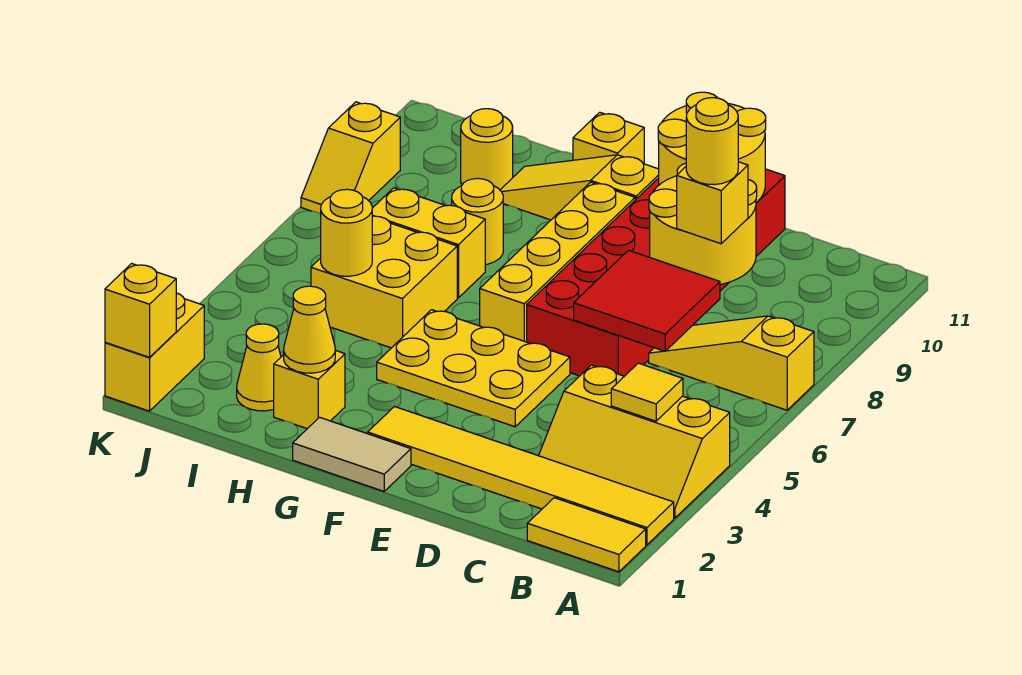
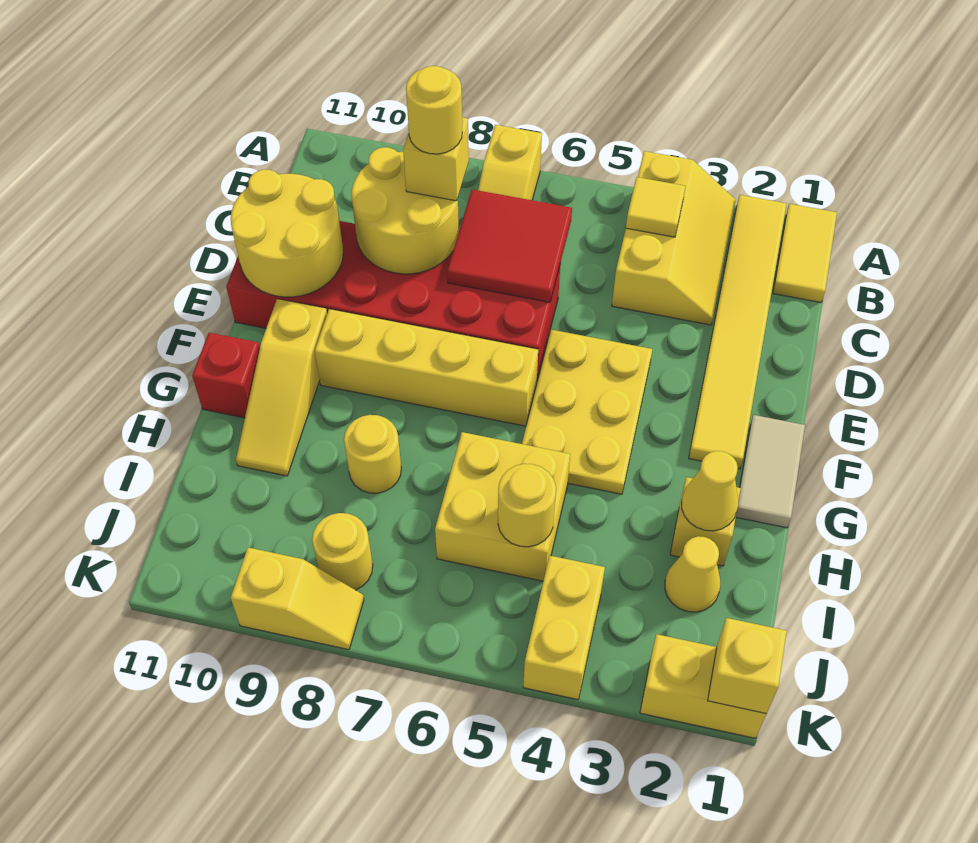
yellow brick G11 level 1 -> red brick G11 level 1
yellow brick H7:I7 level 1 -> yellow brick J4:K4 level 1
yellow round brick I10 level 1 -> yellow round brick J8 level 1

